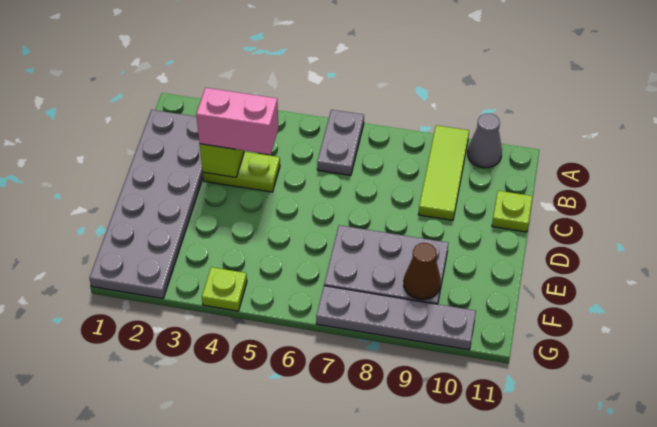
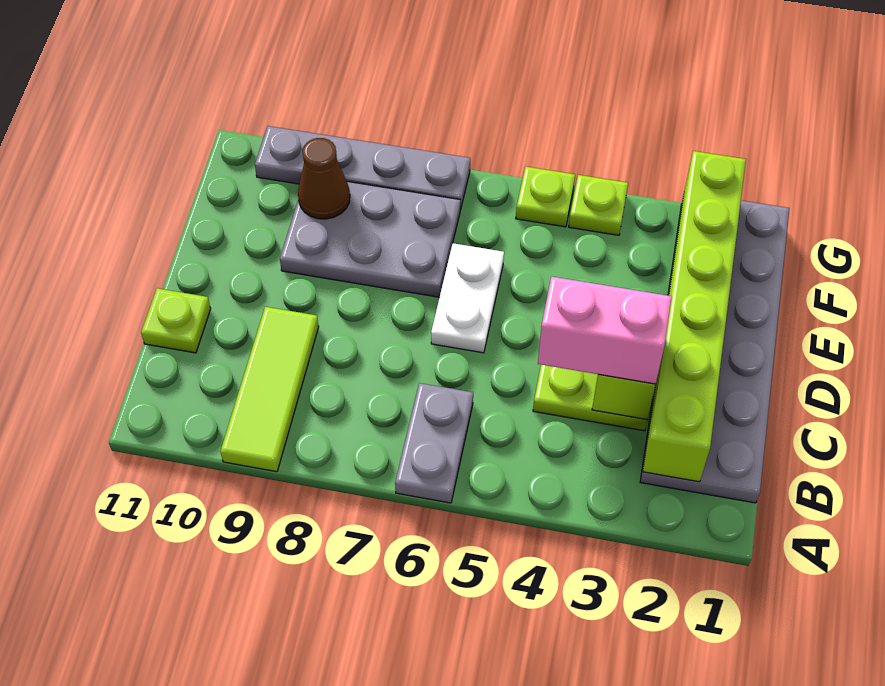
grey cone A10 level 1 -> none
none -> lime brick B2:G2 level 2
none -> white plate D6:E6 level 1
none -> lime plate G5 level 1

